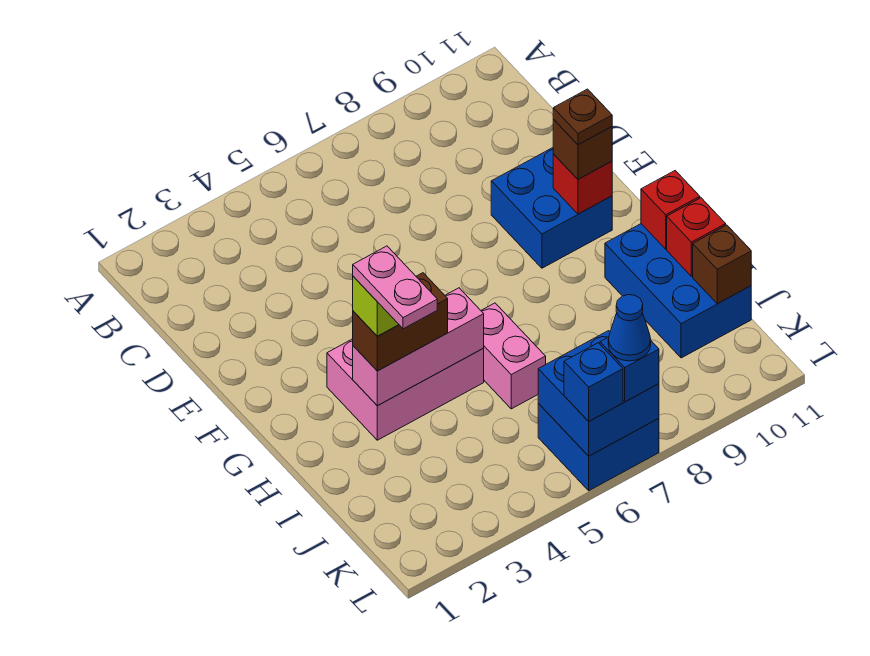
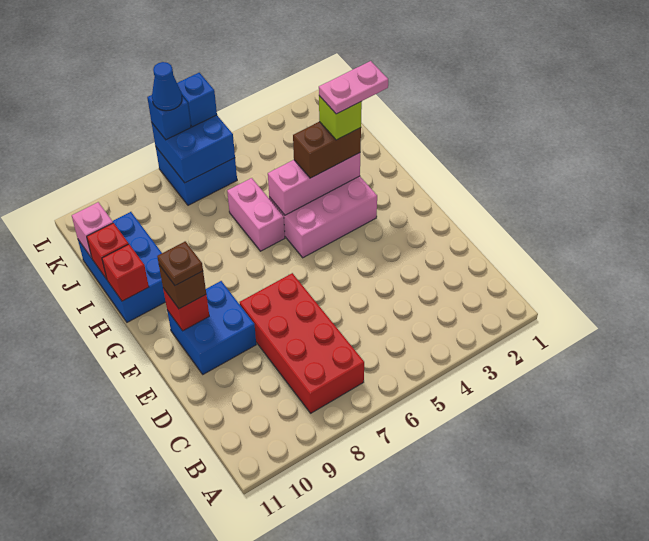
none -> red brick B7:E8 level 1
pink plate H3:I3 level 5 -> pink plate H2:H3 level 5
brown brick J11 level 2 -> pink brick J11 level 2

